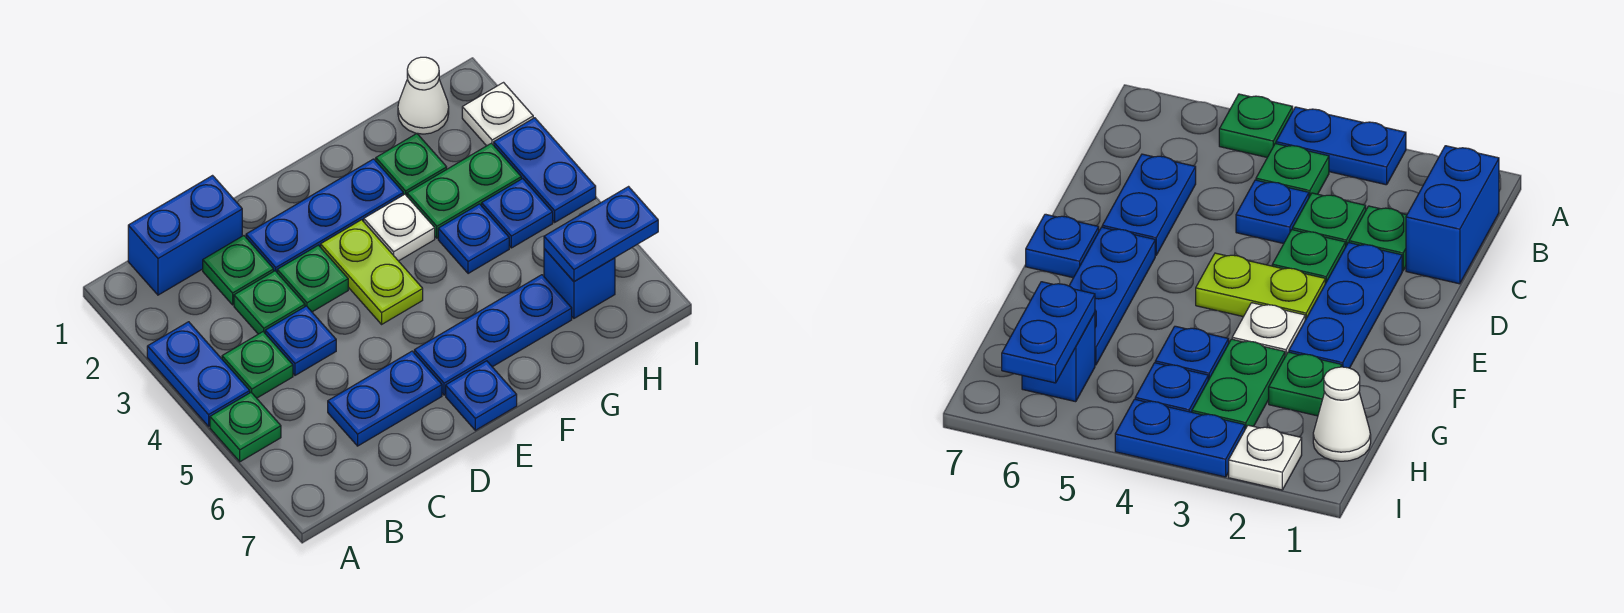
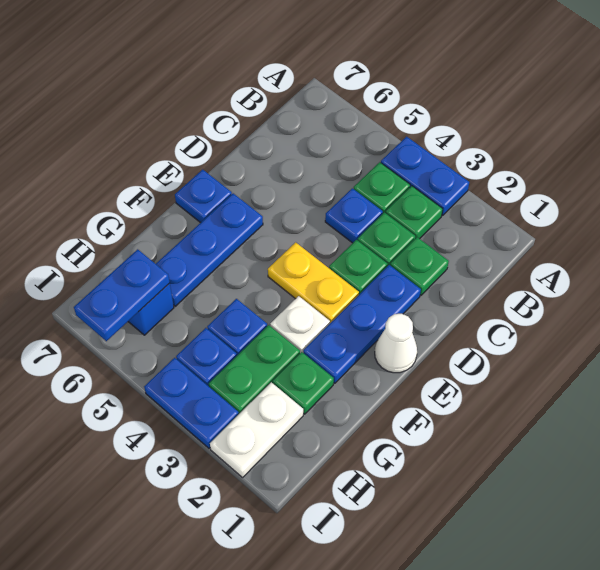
green plate A5 level 1 -> green plate B3 level 1
blue brick B1:C1 level 1 -> none
blue plate C6:D6 level 1 -> none
lime plate E3:E4 level 1 -> yellow plate E3:E4 level 1
white cone H1 level 1 -> white cone E1 level 1
white plate I2 level 1 -> white plate H2:I2 level 1

